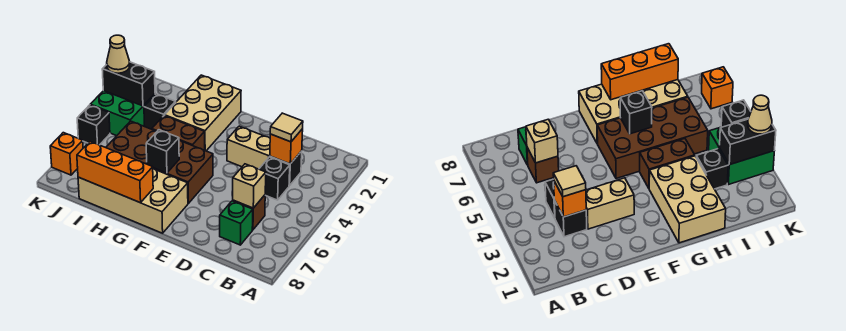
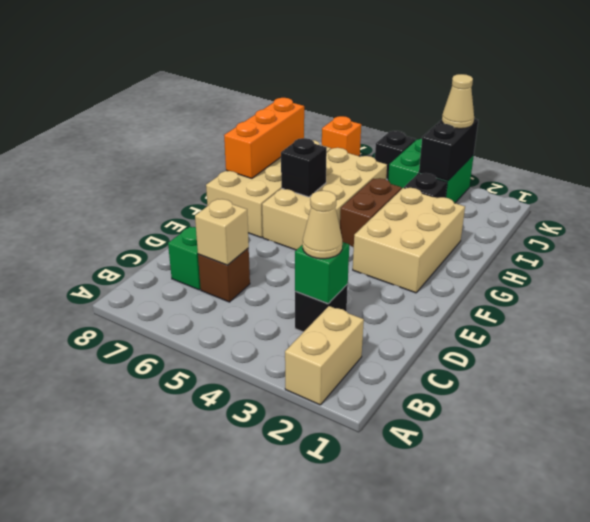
orange brick C3 level 2 -> green brick C3 level 2
tan tile C3 level 3 -> tan cone C3 level 3
black brick C4 level 1 -> none
tan brick D3:E3 level 1 -> tan brick A2:B2 level 1
brown brick F5:I6 level 1 -> tan brick F5:I6 level 1
tan brick G1:H3 level 1 -> tan brick F2:H3 level 1

